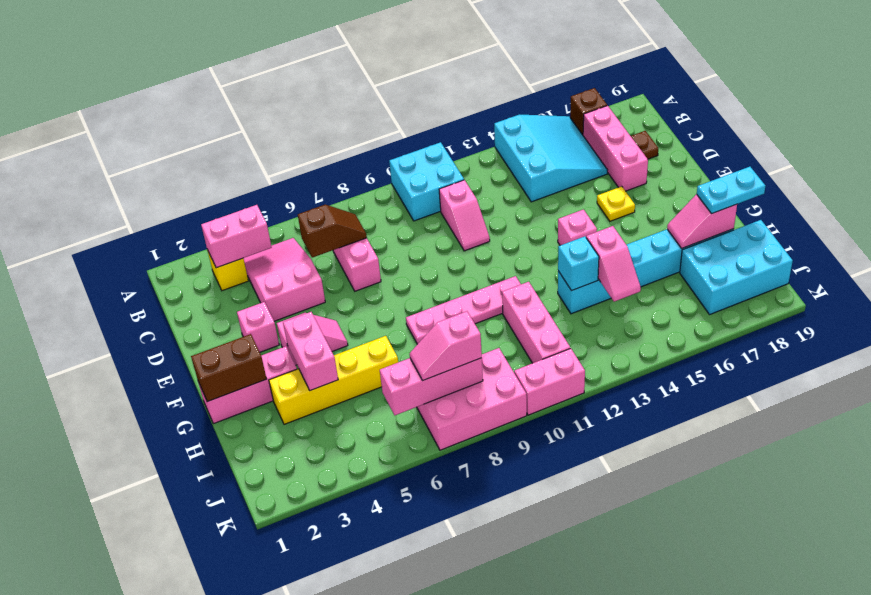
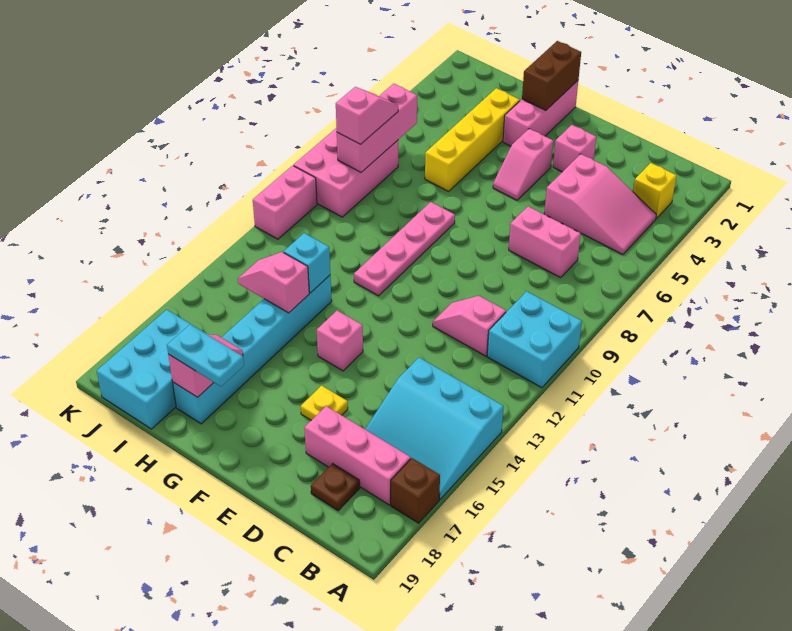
pink brick B3:B4 level 2 -> none
brown slope C6:C7 level 2 top 6 -> none
pink brick G4:H4 level 2 -> none
pink brick H11:J11 level 1 -> none
cyan plate H18:H19 level 3 -> cyan plate G18:H18 level 3

